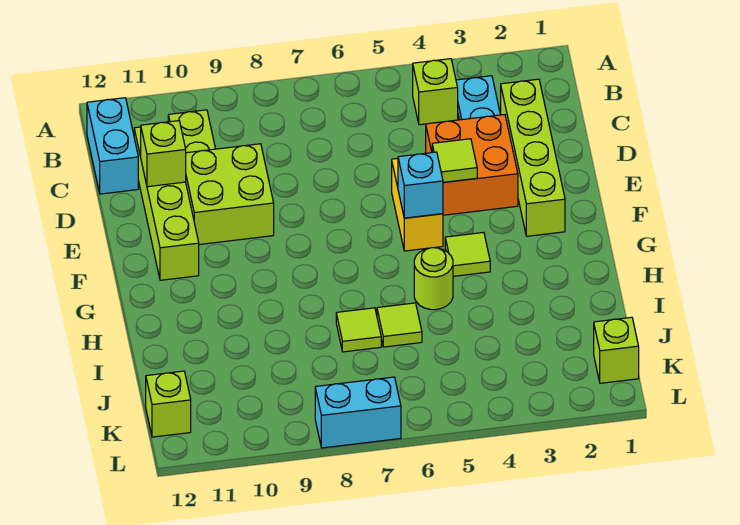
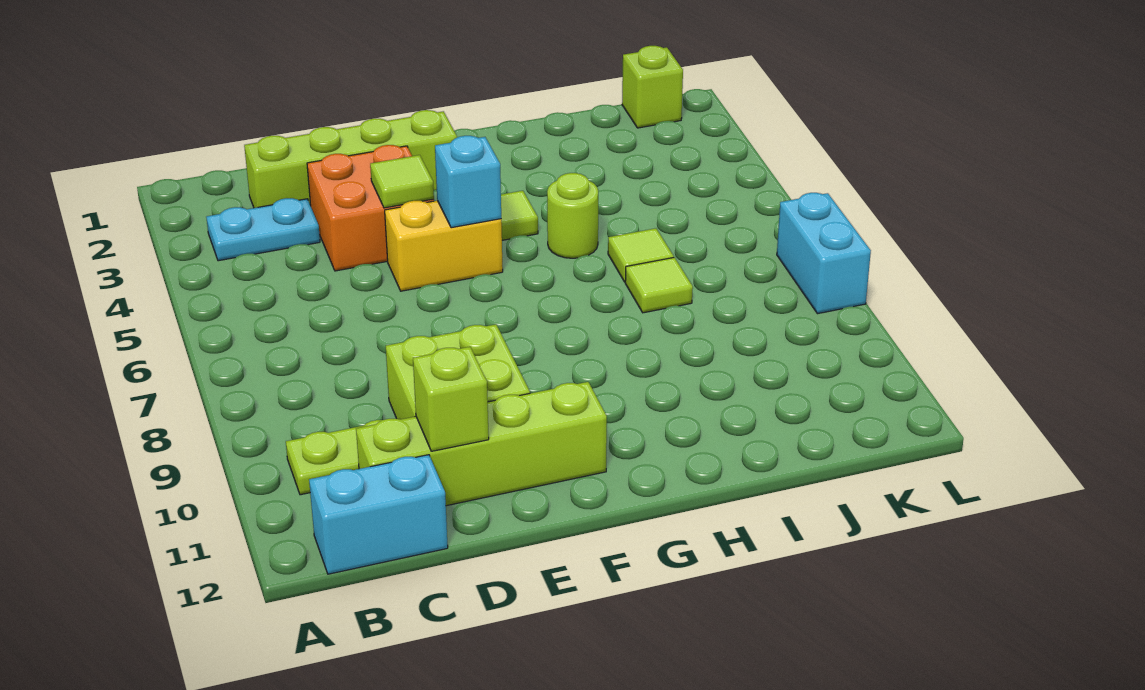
lime brick B4 level 1 -> none
lime brick K12 level 1 -> none

